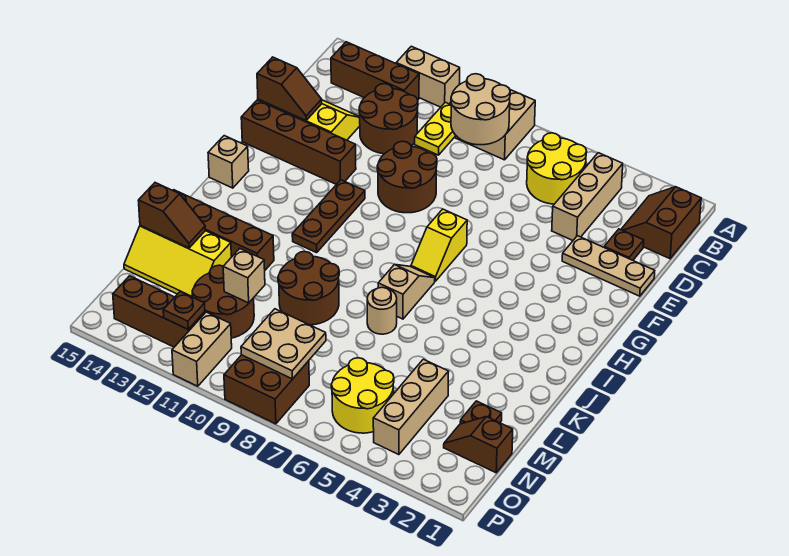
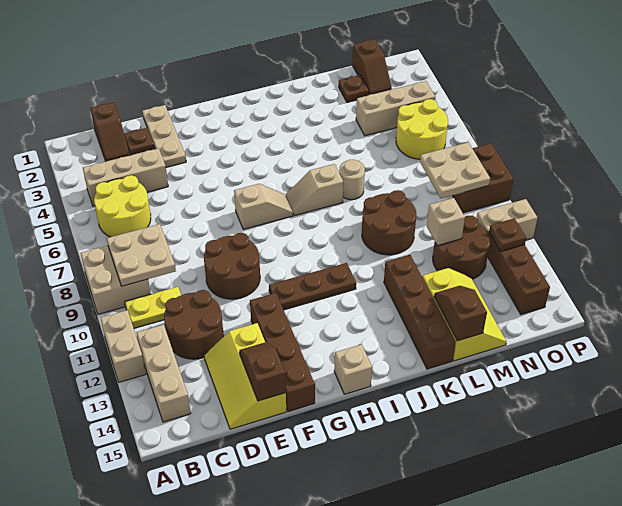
brown slope B1:C2 level 1 top 1 -> brown slope C1:C2 level 1 top 1
tan round brick B8:C9 level 2 -> tan plate B8:C9 level 2
brown brick B12:B14 level 1 -> tan brick B12:B14 level 1
yellow slope G7:H7 level 1 top G -> tan slope G7:H7 level 1 top G

